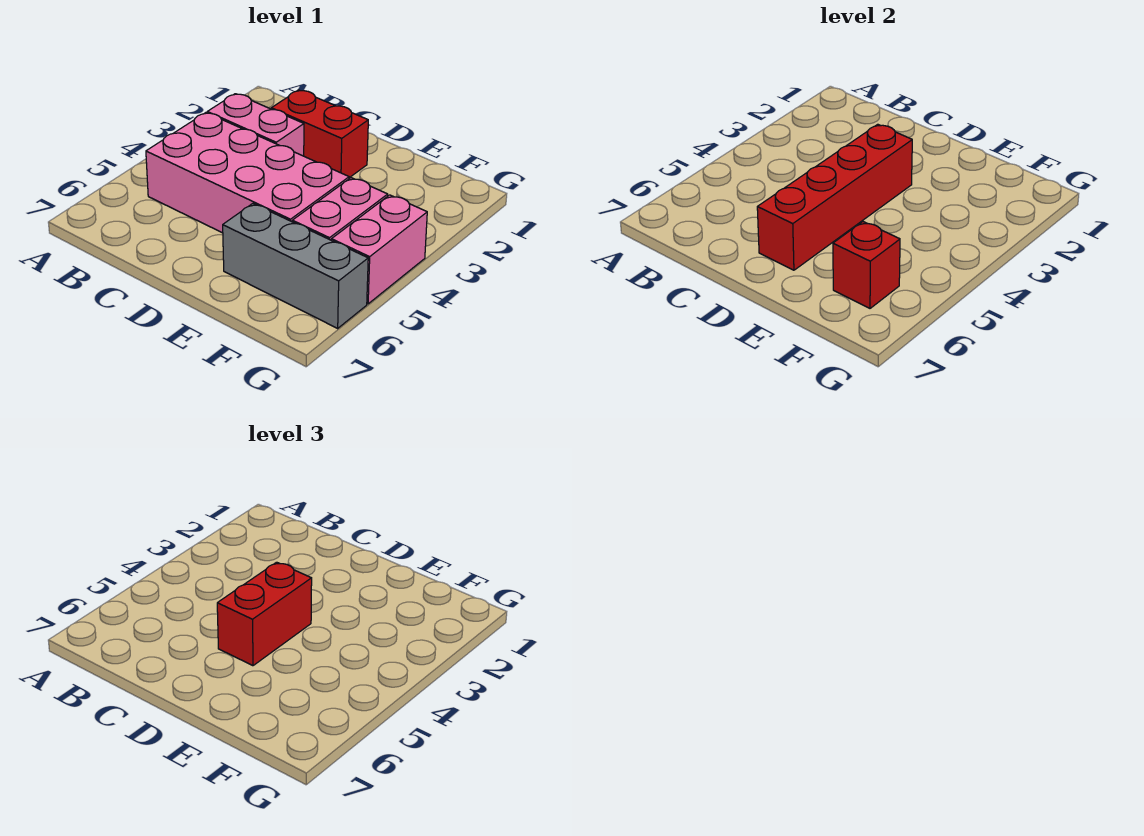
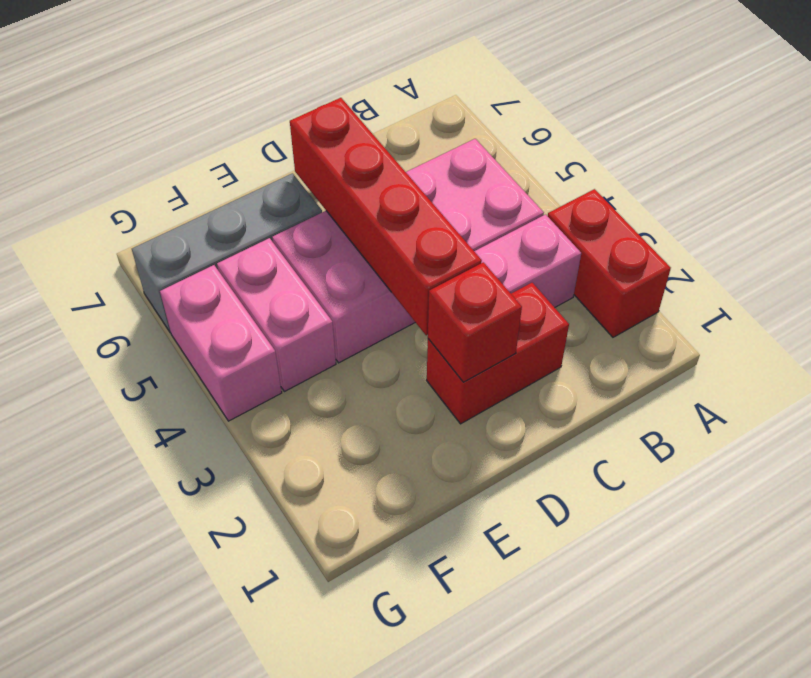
red brick D4:D5 level 3 -> red brick A2:A3 level 1
red brick F6 level 2 -> red brick D2 level 2

